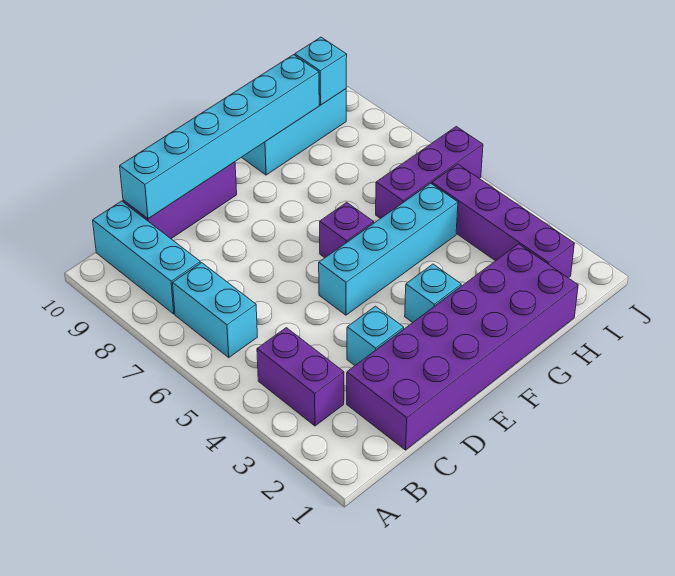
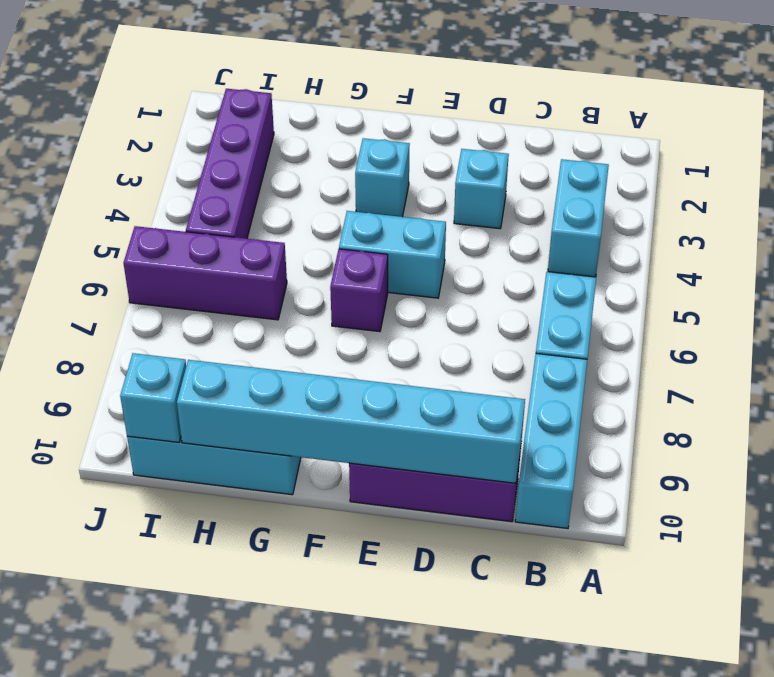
purple brick B3:B4 level 1 -> cyan brick B3:B4 level 1
purple brick C1:H2 level 1 -> none
cyan brick E5:H5 level 1 -> cyan brick E5:F5 level 1

